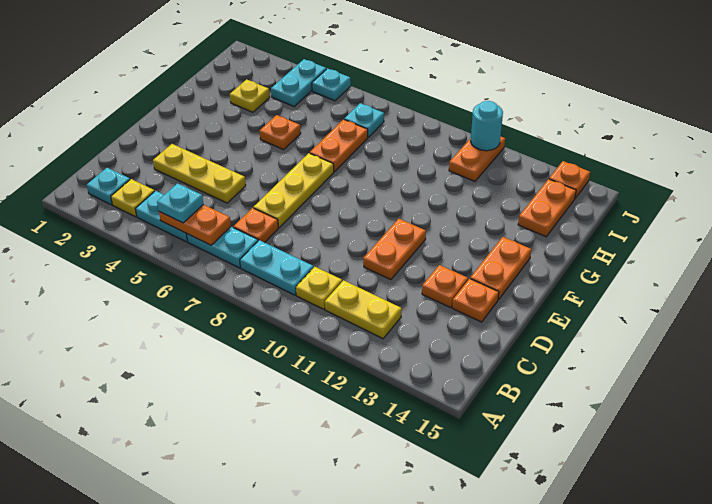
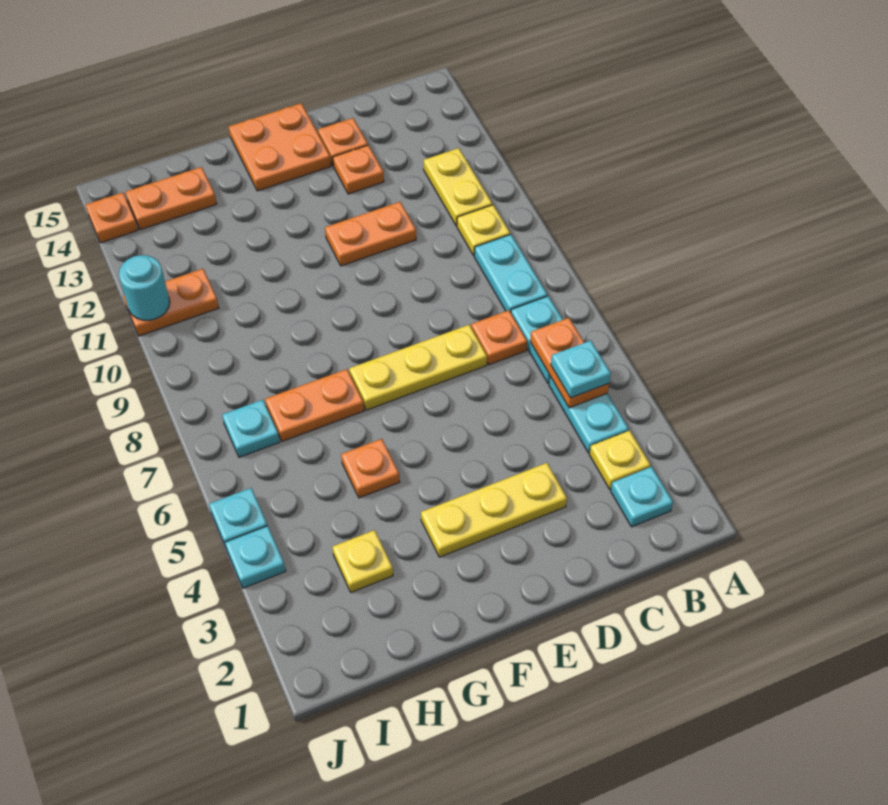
yellow plate D3:D5 level 1 -> yellow plate D3:F3 level 1
orange plate E14:F14 level 1 -> orange plate E14:F15 level 1
cyan plate I4:J4 level 1 -> cyan plate J4 level 1

